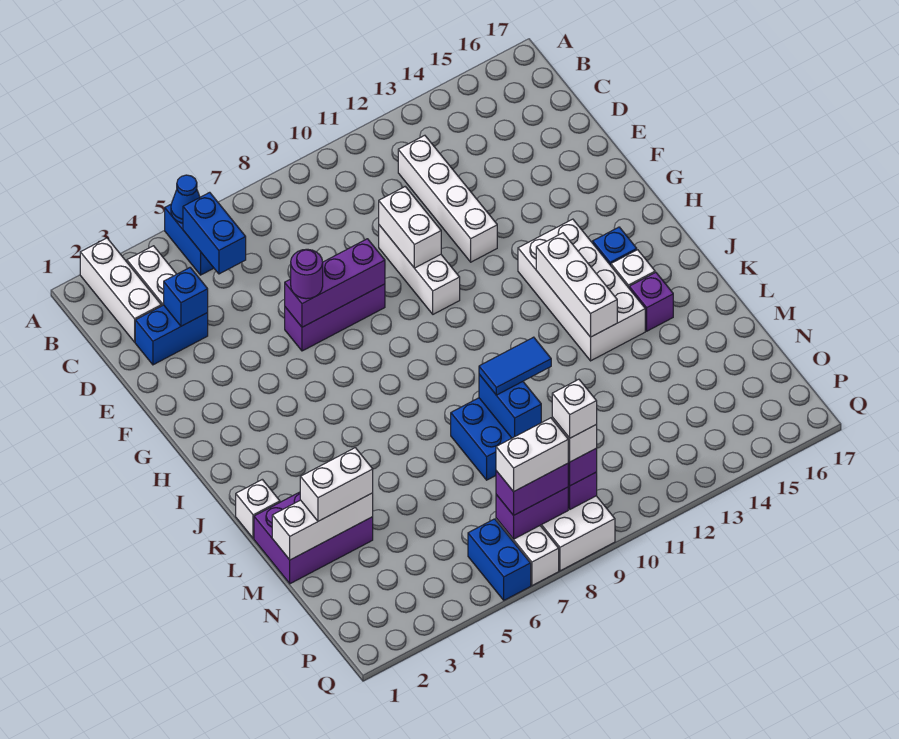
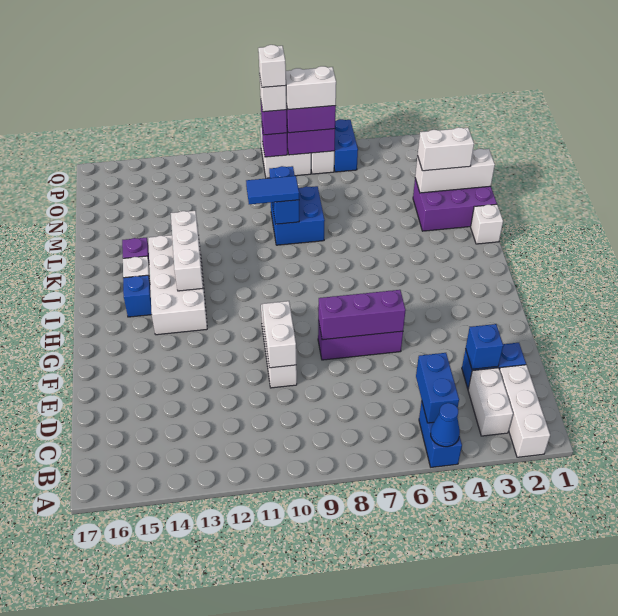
white brick C12:F12 level 1 -> none
purple round brick F6 level 3 -> none

